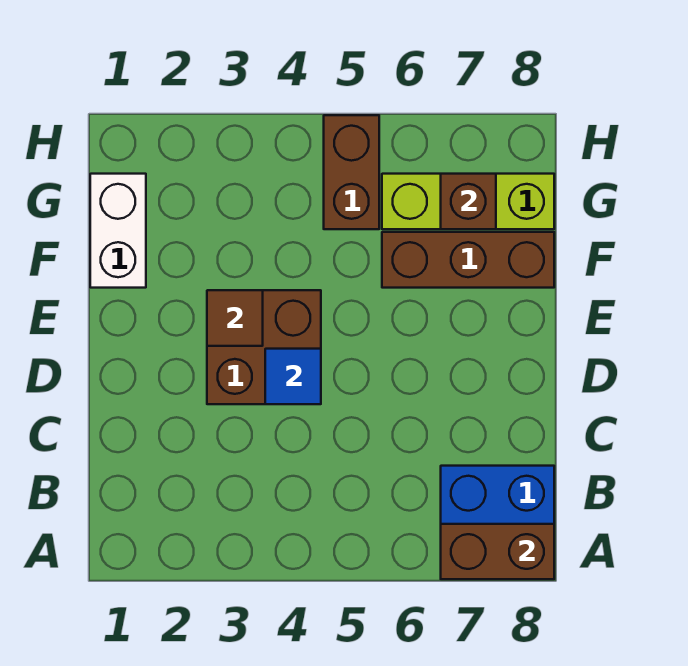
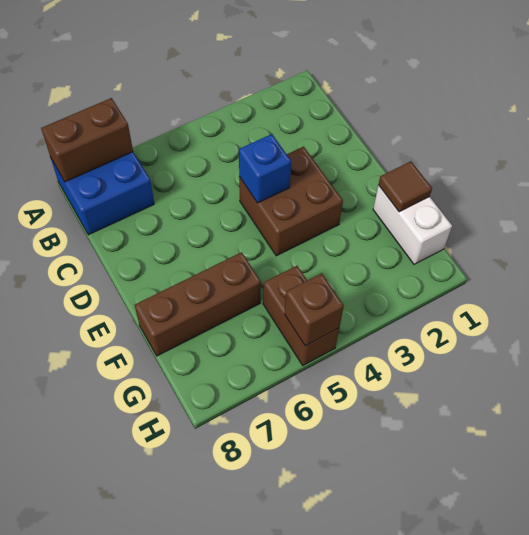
blue tile D4 level 2 -> blue brick D4 level 2
brown tile E3 level 2 -> brown tile F1 level 2
lime brick G6:G8 level 1 -> none
brown brick G7 level 2 -> brown brick H5 level 2

